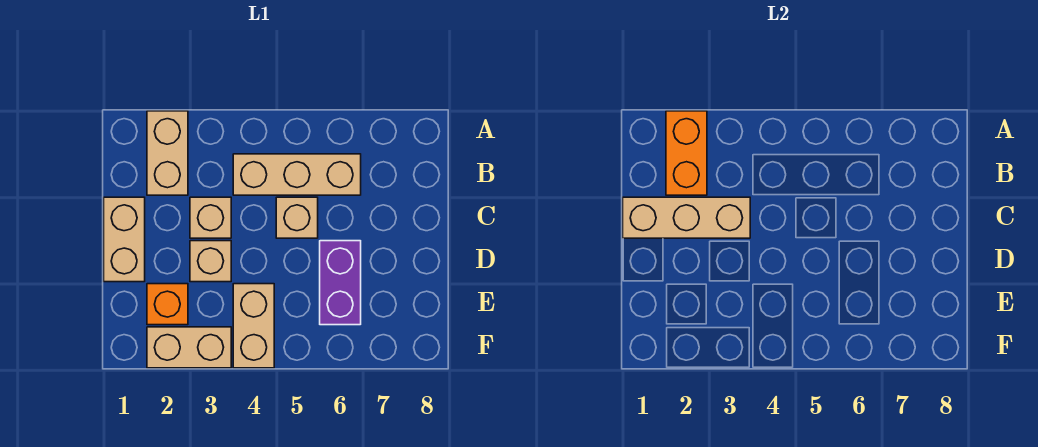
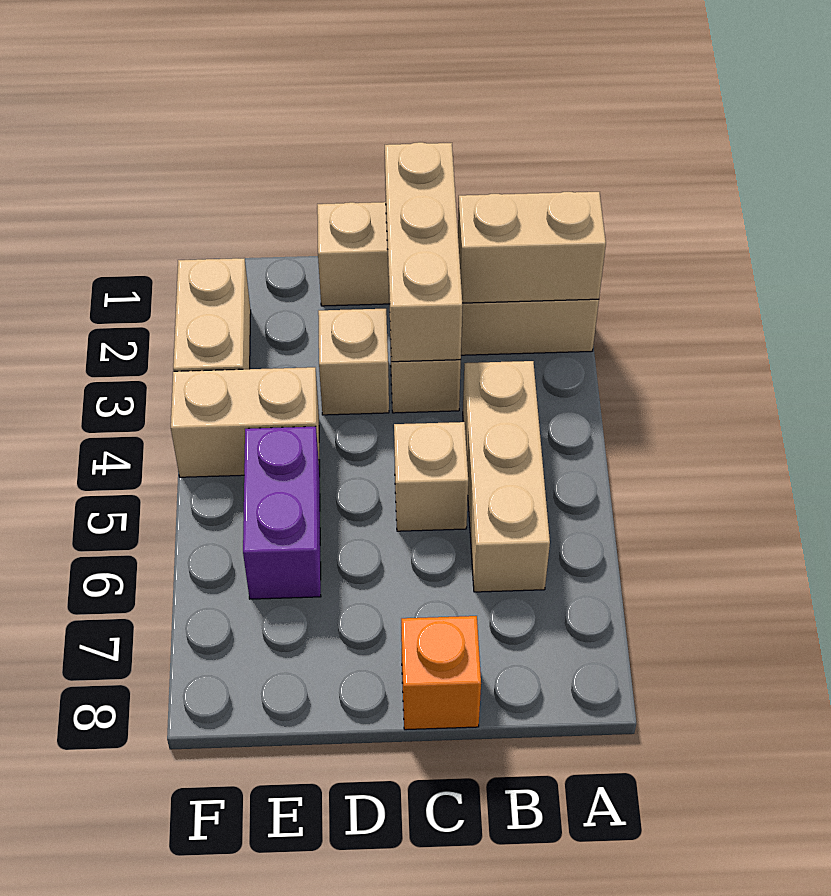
orange brick A2:B2 level 2 -> tan brick A2:B2 level 2
purple brick D6:E6 level 1 -> purple brick E5:E6 level 1
orange brick E2 level 1 -> orange brick C8 level 1

